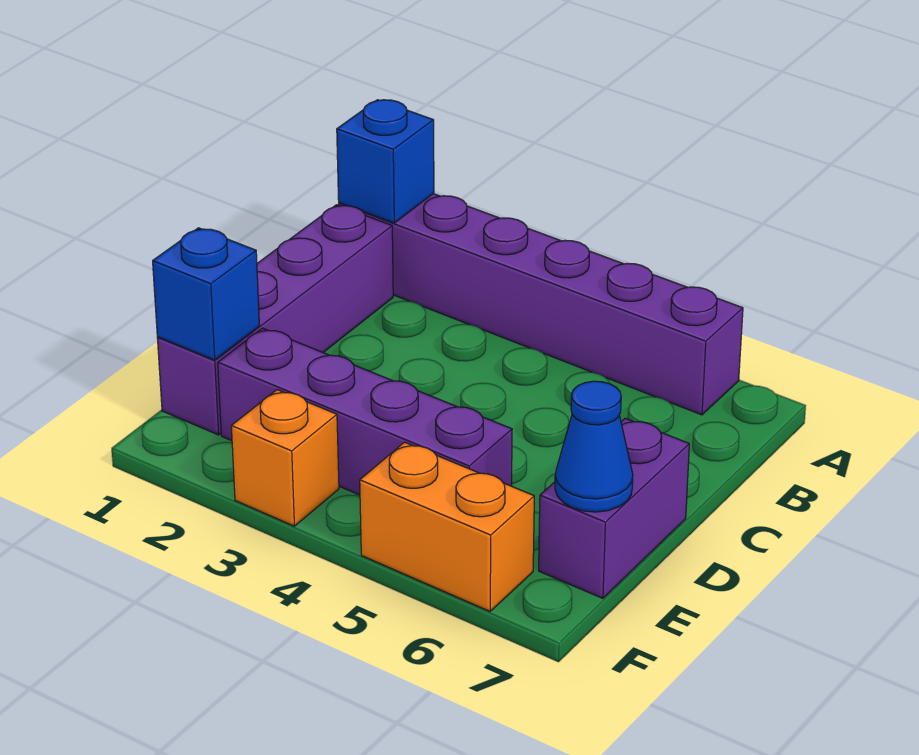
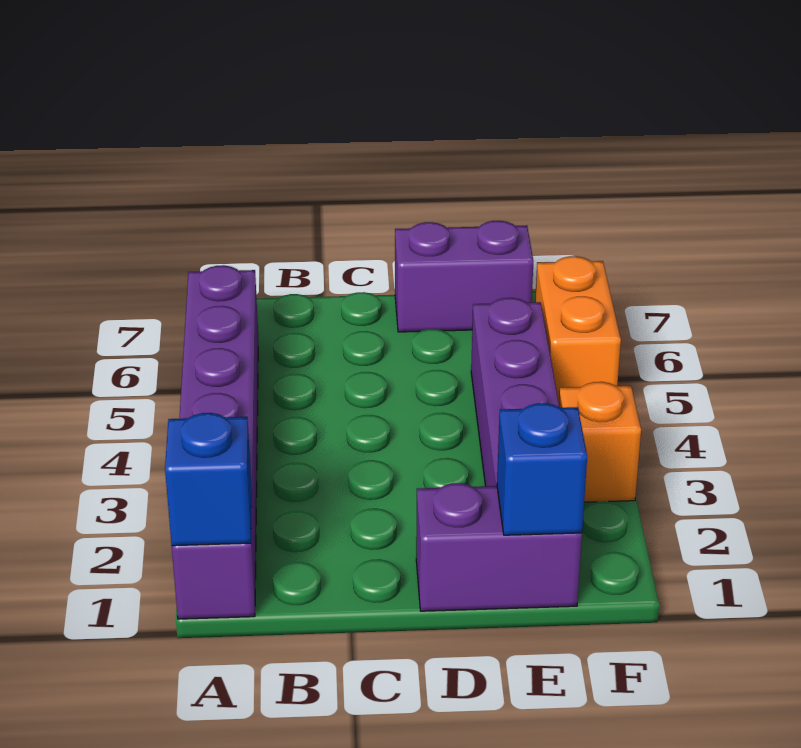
purple brick B1:E1 level 1 -> purple brick D1:E1 level 1
blue cone E7 level 2 -> none

